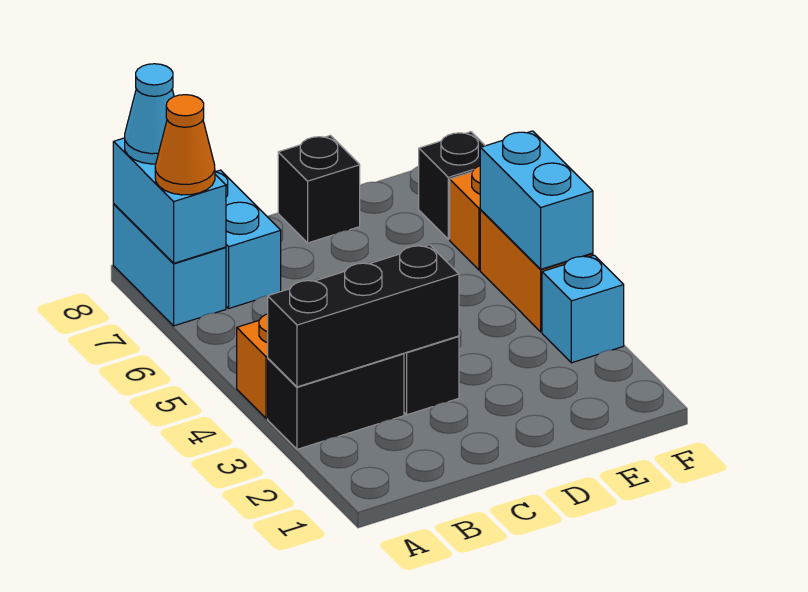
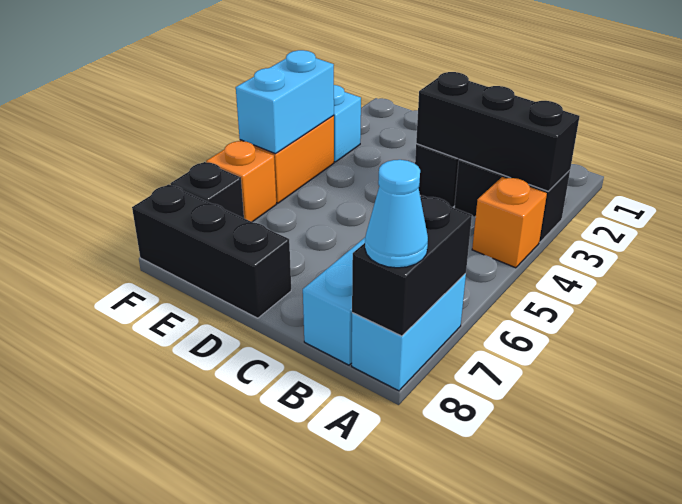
cyan brick A7:A8 level 2 -> black brick A7:A8 level 2
orange cone A7 level 3 -> none
black brick D8 level 1 -> black brick D8:F8 level 1

